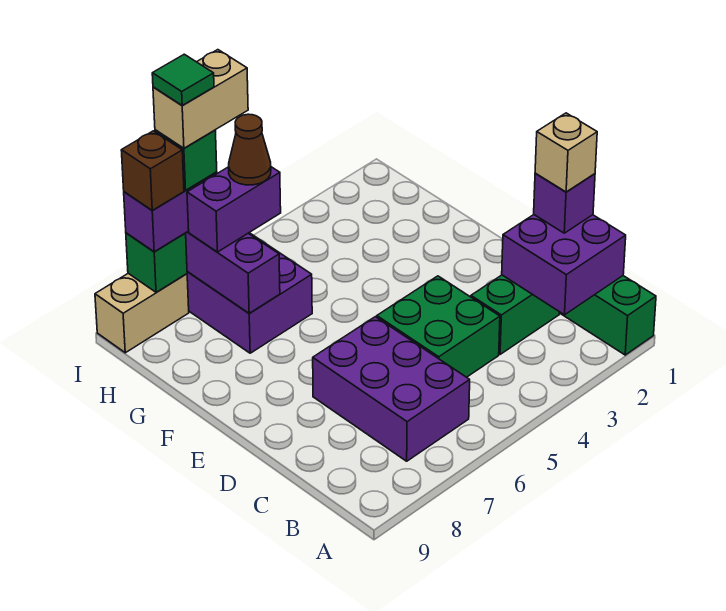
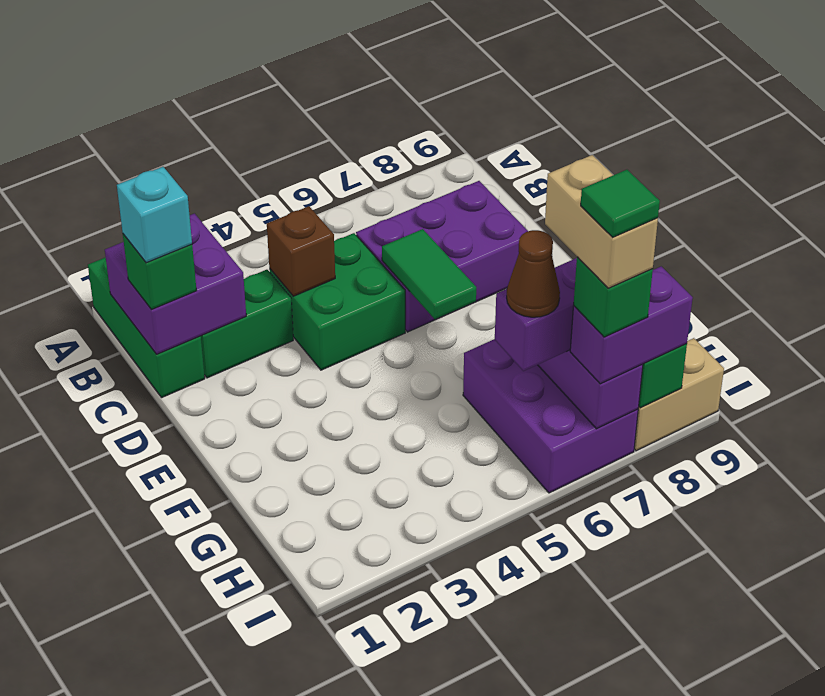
purple brick B6:D7 level 1 -> purple brick C6:D8 level 1
purple brick C1 level 3 -> green brick C1 level 3
tan brick C1 level 4 -> cyan brick C1 level 4
none -> green tile D6:E6 level 2
tan brick I6:I7 level 5 -> tan brick H7:I7 level 5
brown brick I8 level 4 -> brown brick C4 level 2

